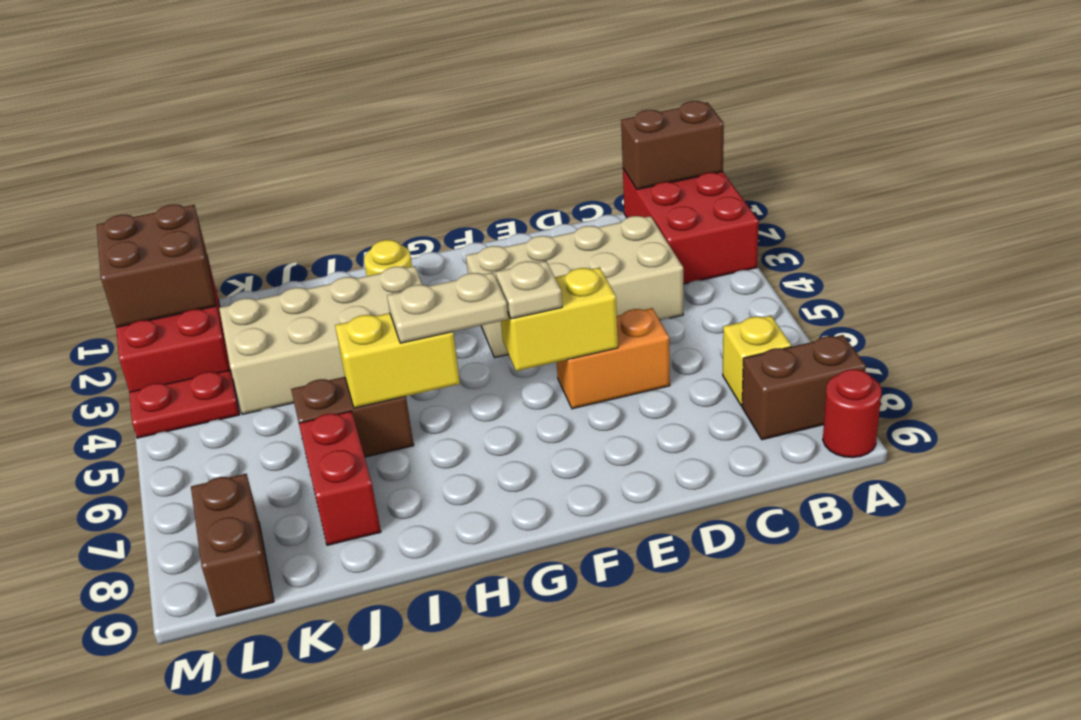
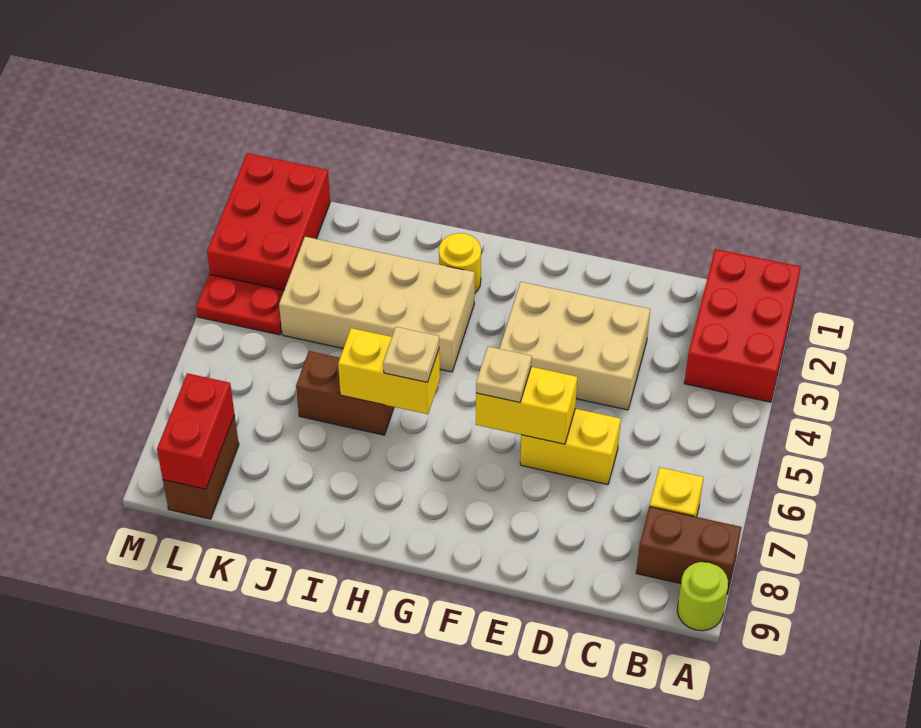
brown brick A1:B1 level 2 -> none
red round brick A9 level 1 -> lime round brick A9 level 1
tan brick C3:F4 level 1 -> tan brick D3:F4 level 1
orange brick D6:E6 level 1 -> yellow brick D6:E6 level 1
tan plate G6:H6 level 3 -> tan plate H6 level 3
red brick J7:J8 level 1 -> red brick L8:L9 level 2
brown brick L1:M2 level 2 -> none

